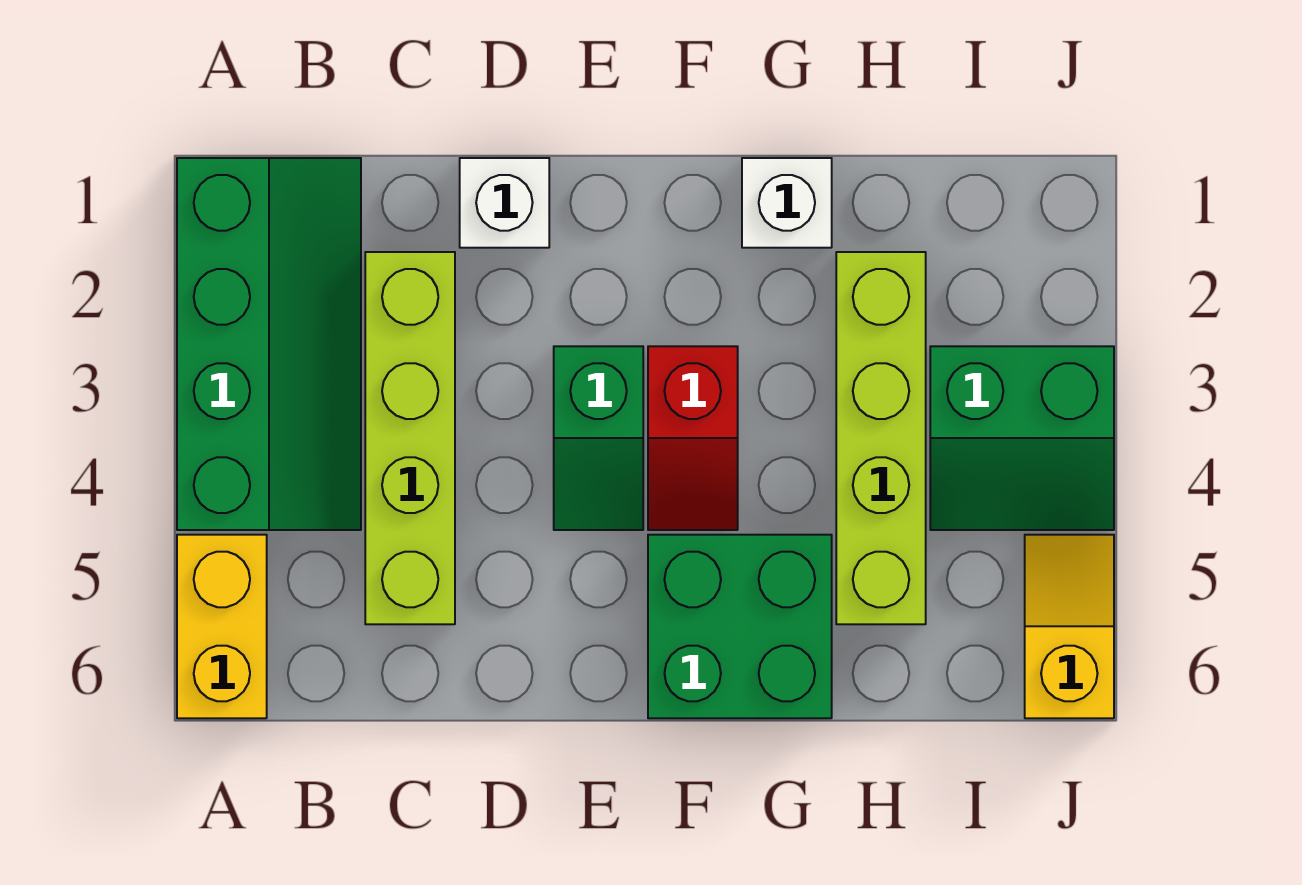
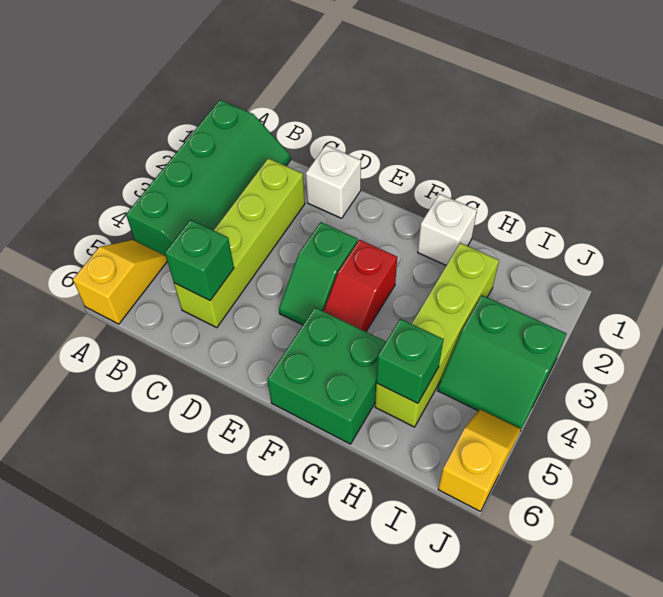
yellow brick A5:A6 level 1 -> yellow slope A5:A6 level 1 top 6
none -> green brick C5 level 2
none -> green brick H5 level 2

